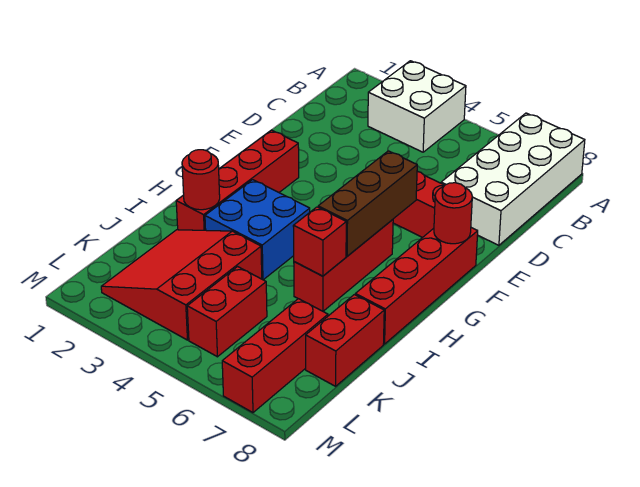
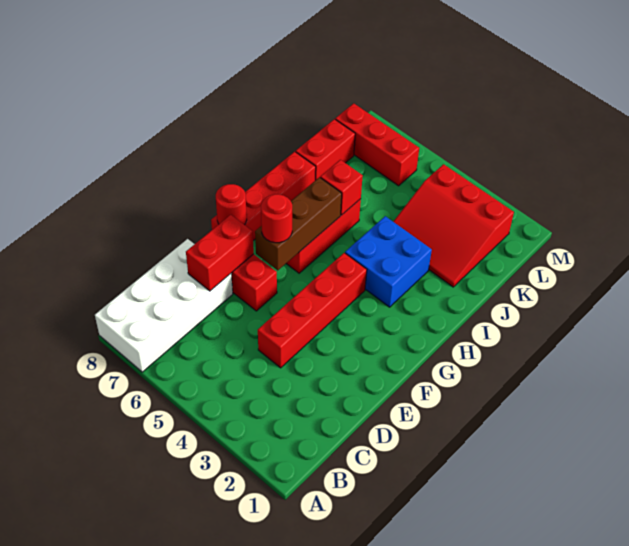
white brick A3:B4 level 1 -> none
red brick F2:I2 level 1 -> red brick D4:G4 level 1
red round brick I2 level 2 -> red round brick F6 level 3
red slope J2:L4 level 1 top 4 -> red slope J2:L4 level 1 top L
red brick K5:L5 level 1 -> red brick D7:E7 level 2
red brick K7:M7 level 1 -> red brick L6:L8 level 1

